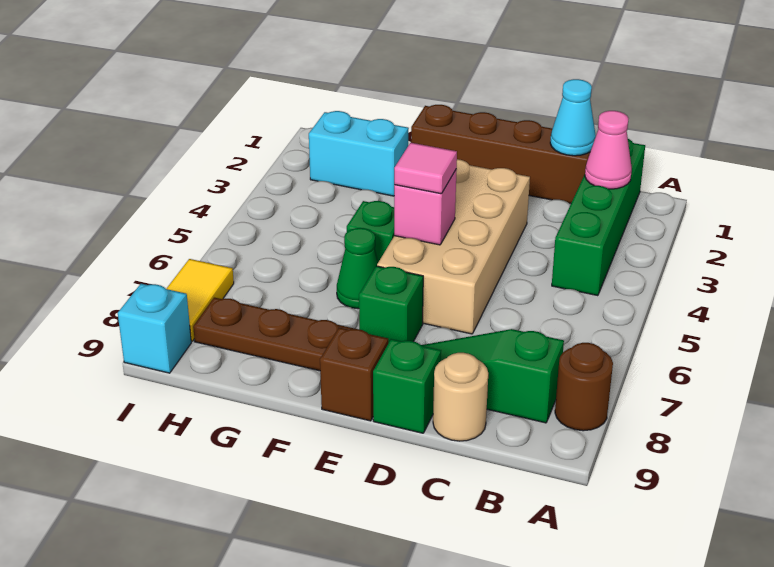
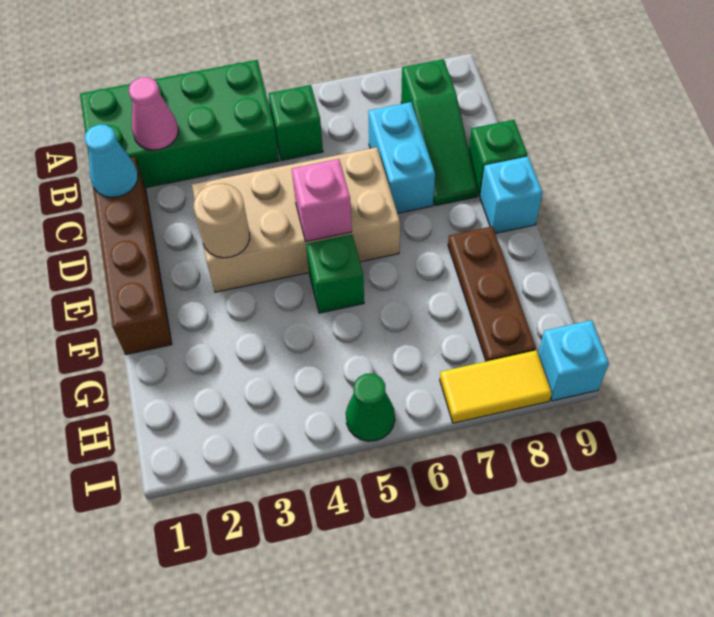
brown round brick A8 level 1 -> none
green brick B1:B4 level 1 -> green brick A1:B4 level 1
tan round brick C9 level 1 -> tan round brick E3 level 2
pink tile E5 level 3 -> none
green brick E7 level 1 -> green brick B5 level 1
brown brick E9 level 1 -> cyan brick E9 level 1
green cone F6 level 1 -> green cone I5 level 1
cyan brick G2:H2 level 1 -> cyan brick C7:D7 level 1

